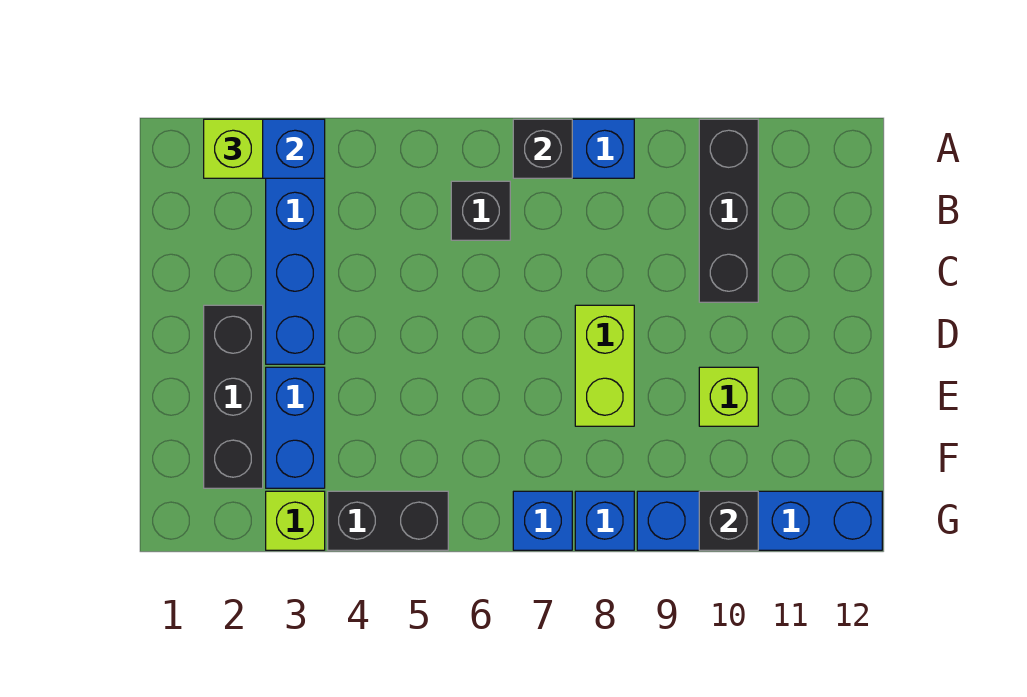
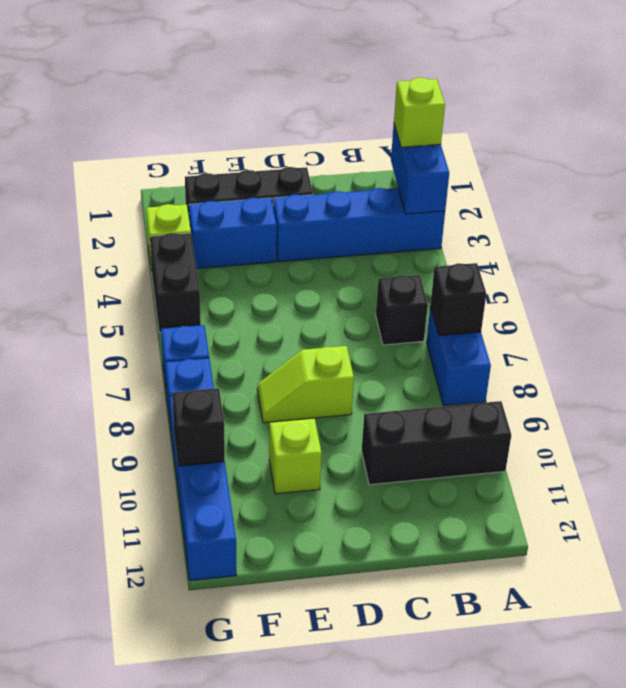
lime brick D8:E8 level 1 -> lime slope D8:E8 level 1 top D

